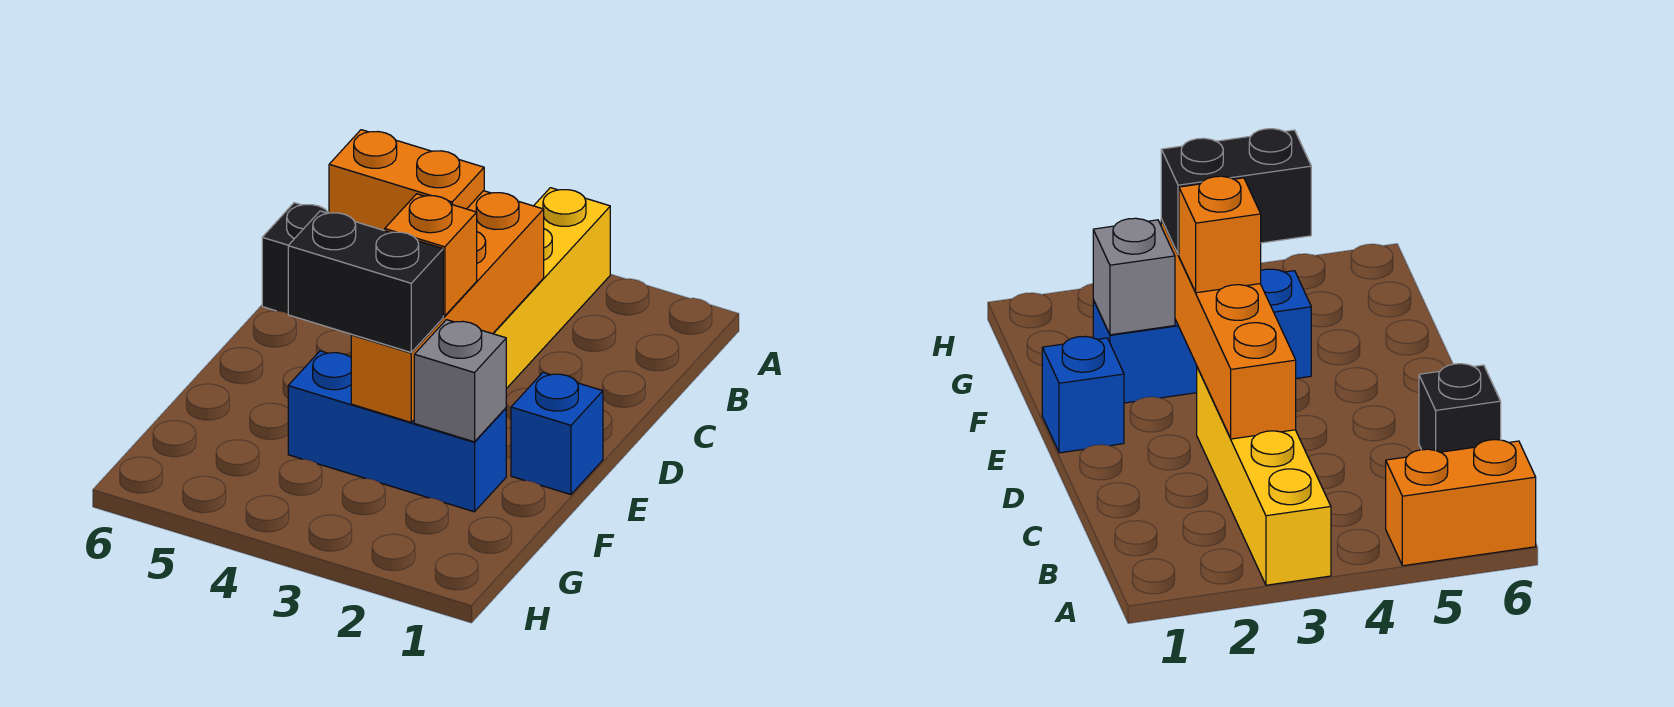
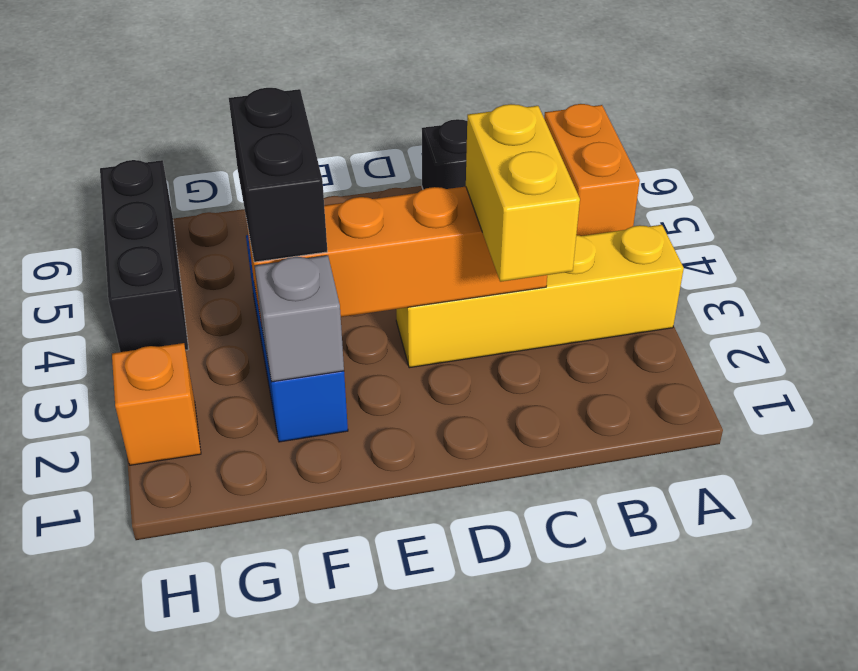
none -> yellow brick C2:C3 level 3
blue brick E1 level 1 -> none
orange brick E3 level 3 -> orange brick H2 level 1
none -> black brick H4:H6 level 1

